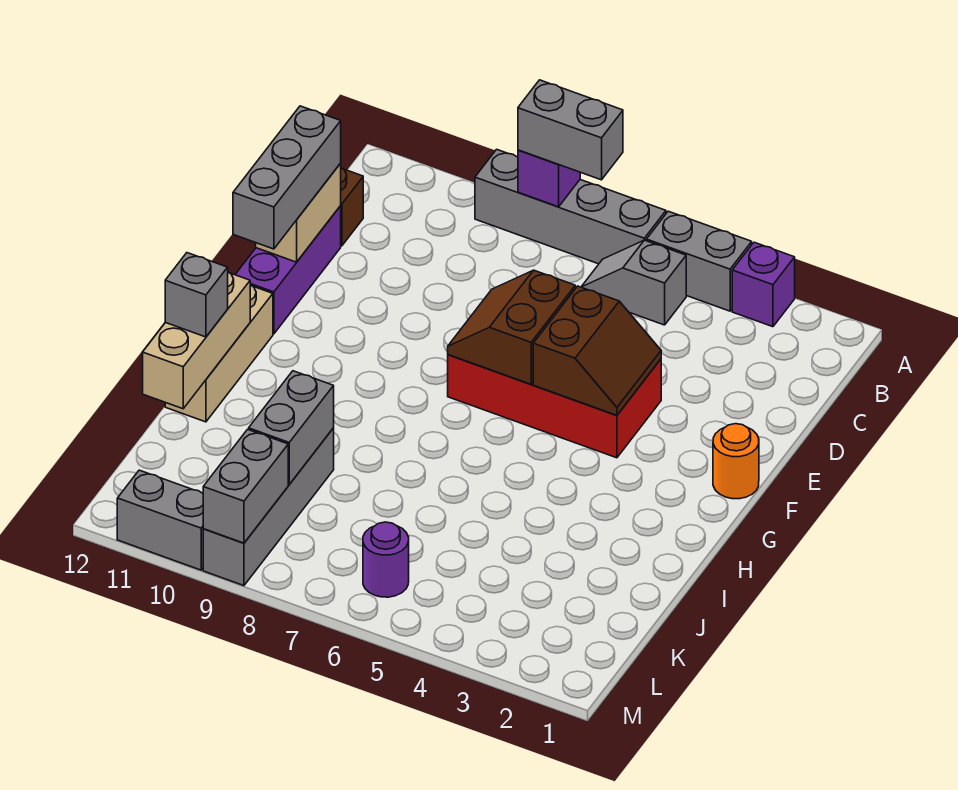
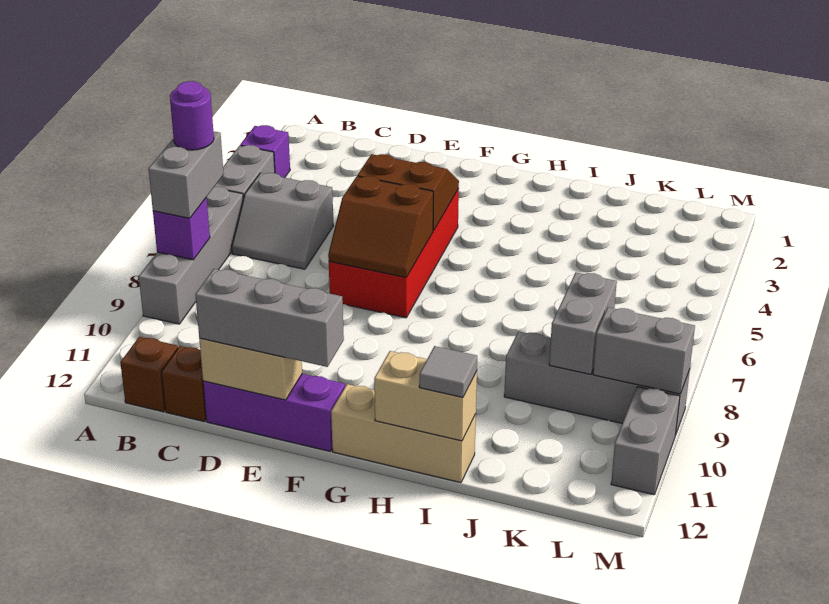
grey slope B5:B6 level 1 top 5 -> grey slope B5:C6 level 1 top 5
none -> brown brick B12 level 1
orange round brick F1 level 1 -> none
tan brick H12:J12 level 2 -> tan brick H12:I12 level 2
grey brick I12 level 3 -> grey tile I12 level 3
grey brick J9:K9 level 2 -> grey brick K8:K9 level 2
purple round brick L6 level 1 -> purple round brick A7 level 4

